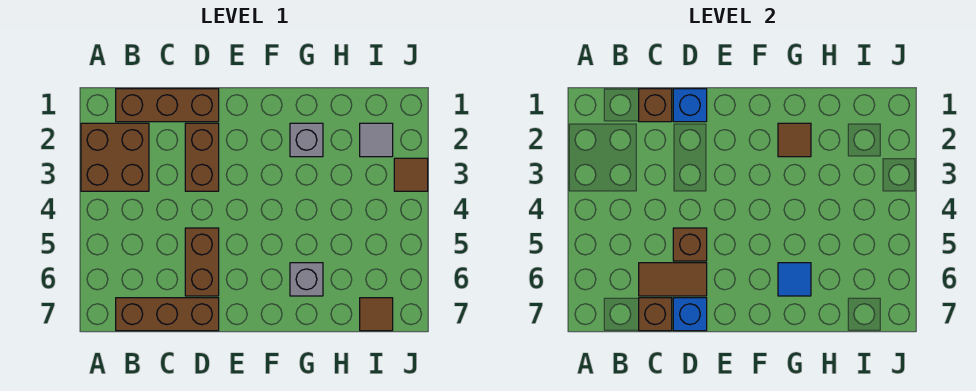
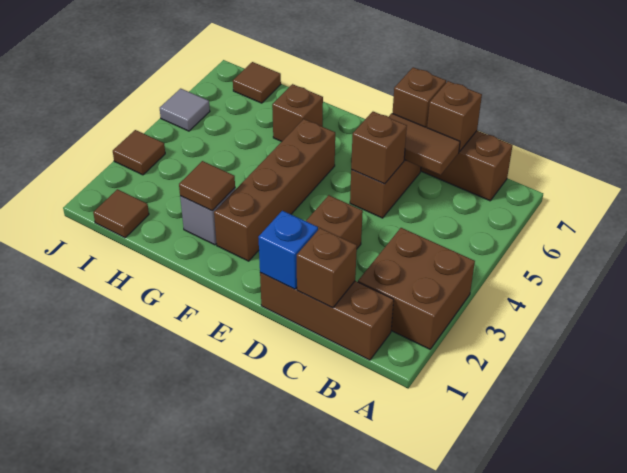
blue brick D7 level 2 -> brown brick D7 level 2
none -> brown brick F2:F5 level 1
grey brick G6 level 1 -> brown brick G6 level 1
blue tile G6 level 2 -> none
none -> brown tile I1 level 1
grey tile I2 level 1 -> grey tile J5 level 1

